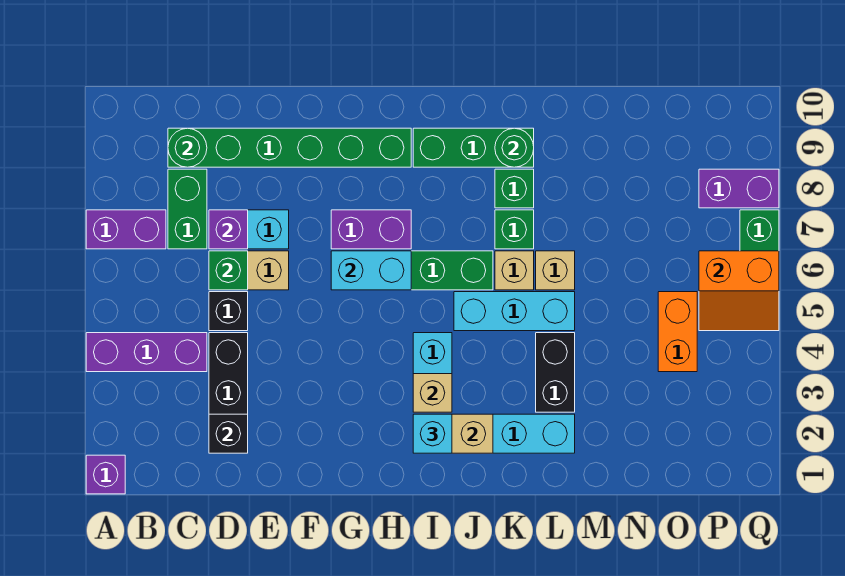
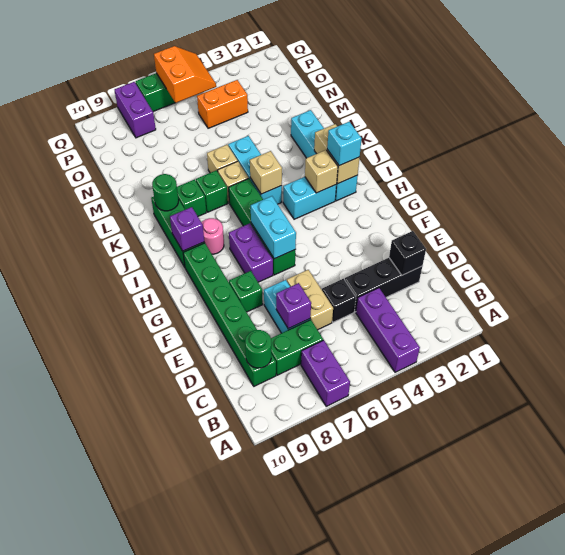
purple brick A1 level 1 -> purple brick I9 level 2
green brick D6 level 2 -> green brick F8 level 1
none -> pink round brick I8 level 1
none -> tan brick J5 level 2
black brick L3:L4 level 1 -> none

